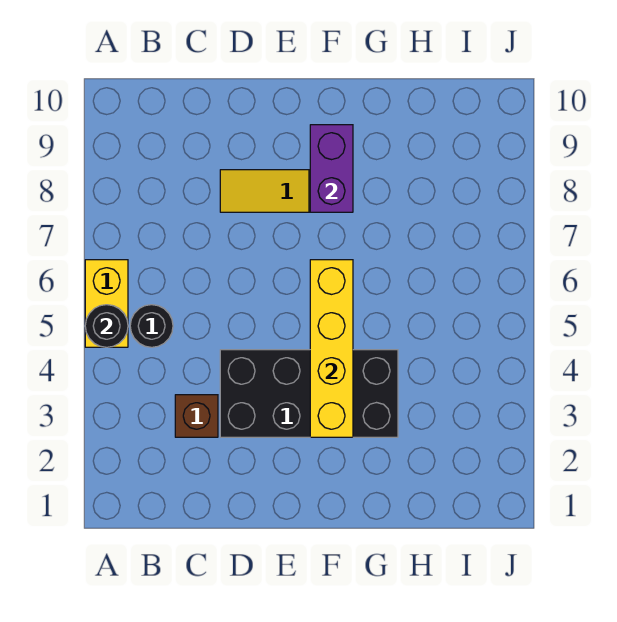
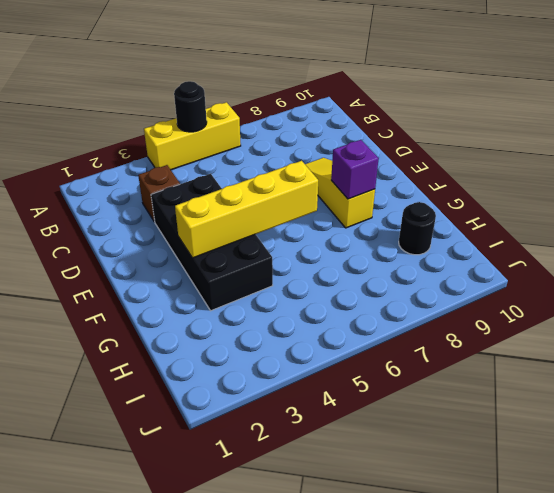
yellow brick A5:A6 level 1 -> yellow brick A4:A6 level 1
black round brick B5 level 1 -> black round brick H9 level 1
purple brick F8:F9 level 2 -> purple brick F8 level 2

